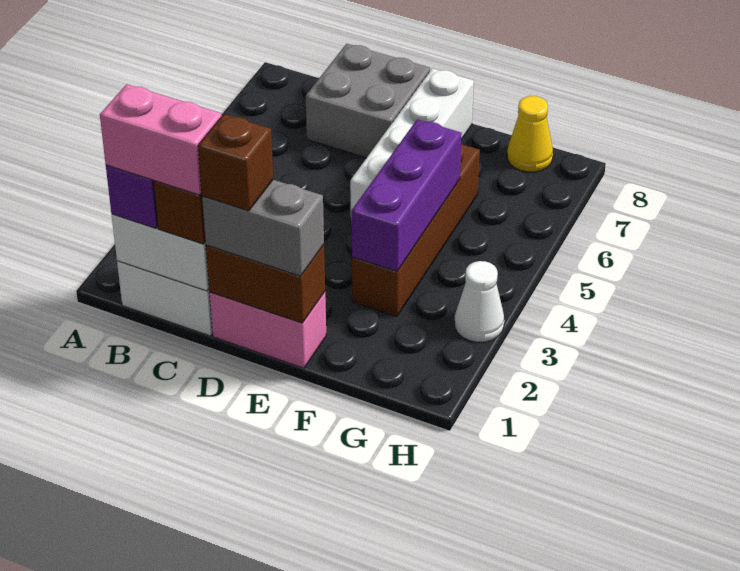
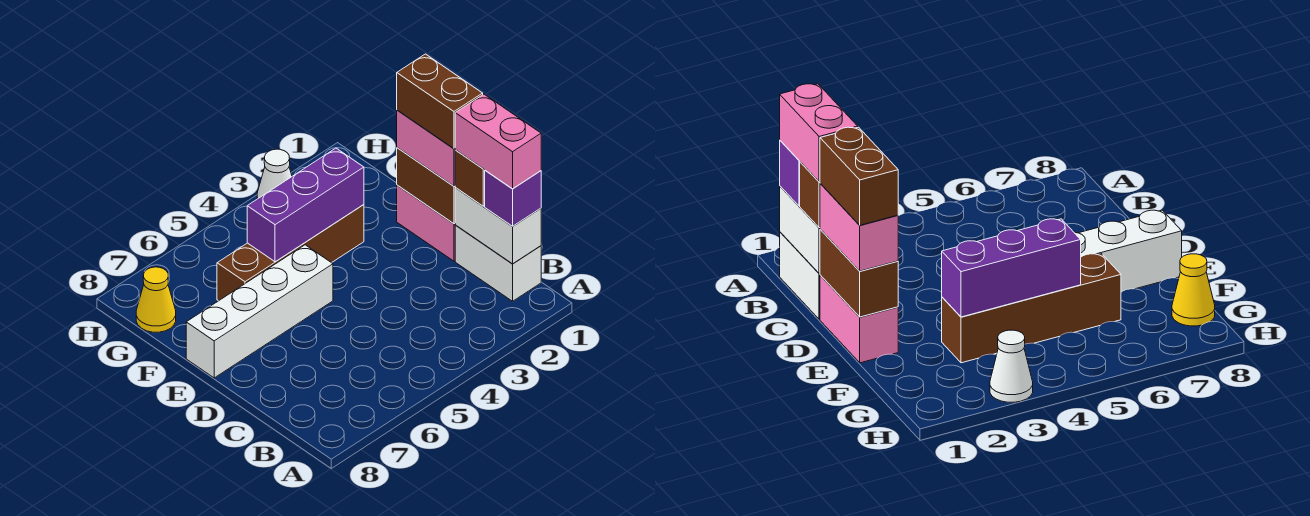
grey brick C7:D8 level 1 -> none
grey brick D1:E1 level 3 -> pink brick D1:E1 level 3
brown brick D1 level 4 -> brown brick D1:E1 level 4

